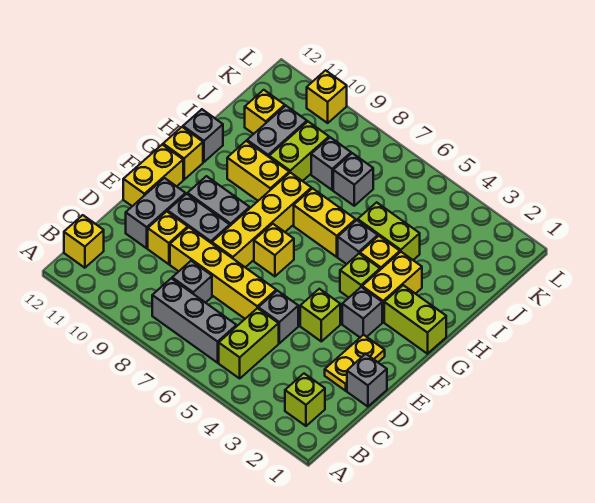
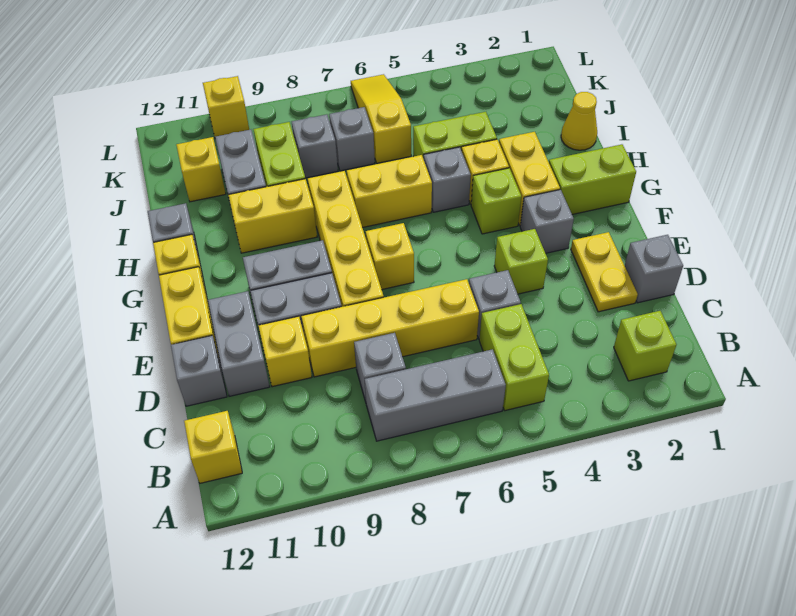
none -> grey brick D12 level 1
none -> yellow cone I1 level 1
none -> yellow slope J6:L6 level 1 top J

